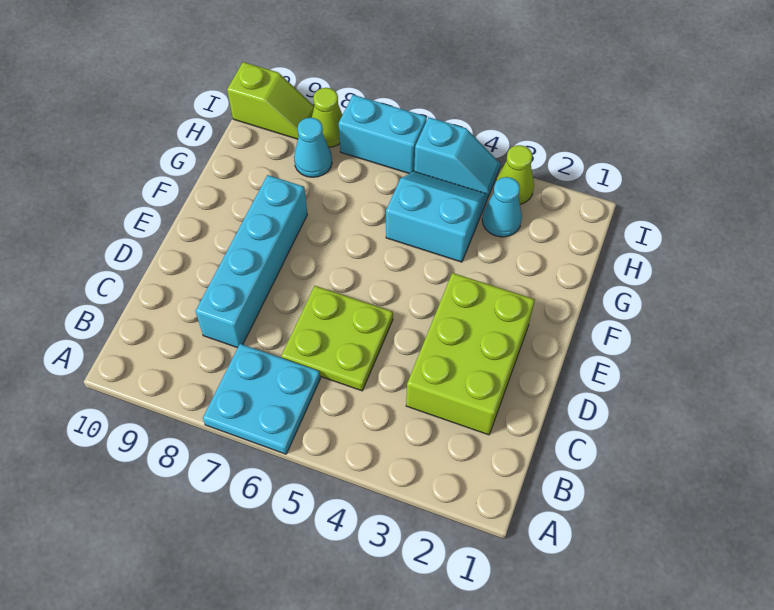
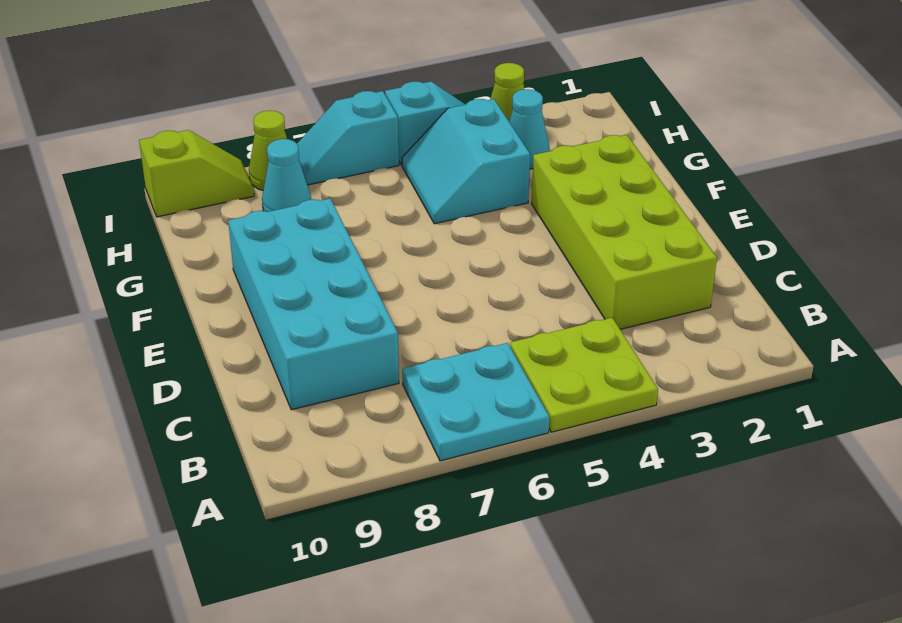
lime brick C2:E3 level 1 -> lime brick C2:F3 level 1
lime plate C5:D6 level 1 -> lime plate A4:B5 level 1
cyan brick C8:F8 level 1 -> cyan brick C8:F9 level 1
cyan slope G4:H5 level 1 top G -> cyan slope G4:H5 level 1 top 4
cyan brick I6:I7 level 1 -> cyan slope I6:I7 level 1 top 6

